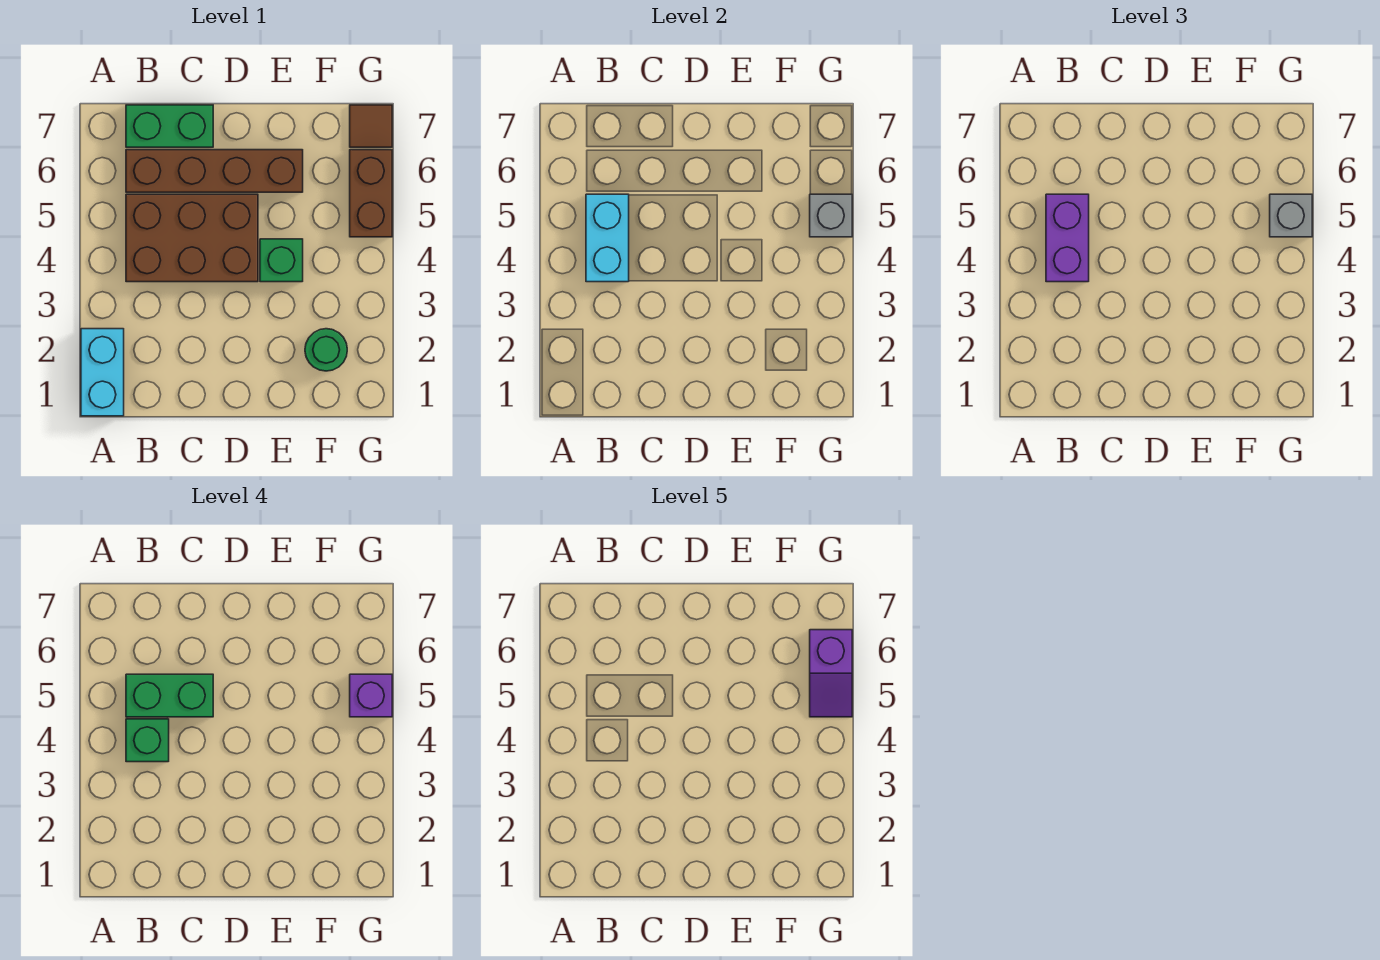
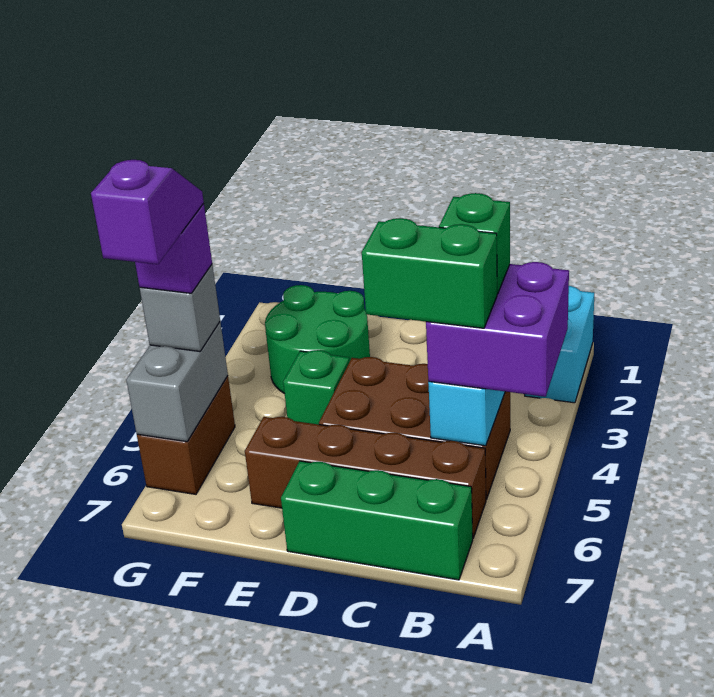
purple brick B4:B5 level 3 -> purple brick A4:B5 level 3
green brick B7:C7 level 1 -> green brick B7:D7 level 1
green round brick F2 level 1 -> green round brick E2:F3 level 1
grey brick G5 level 2 -> grey brick G5:G6 level 2
brown tile G7 level 1 -> none

